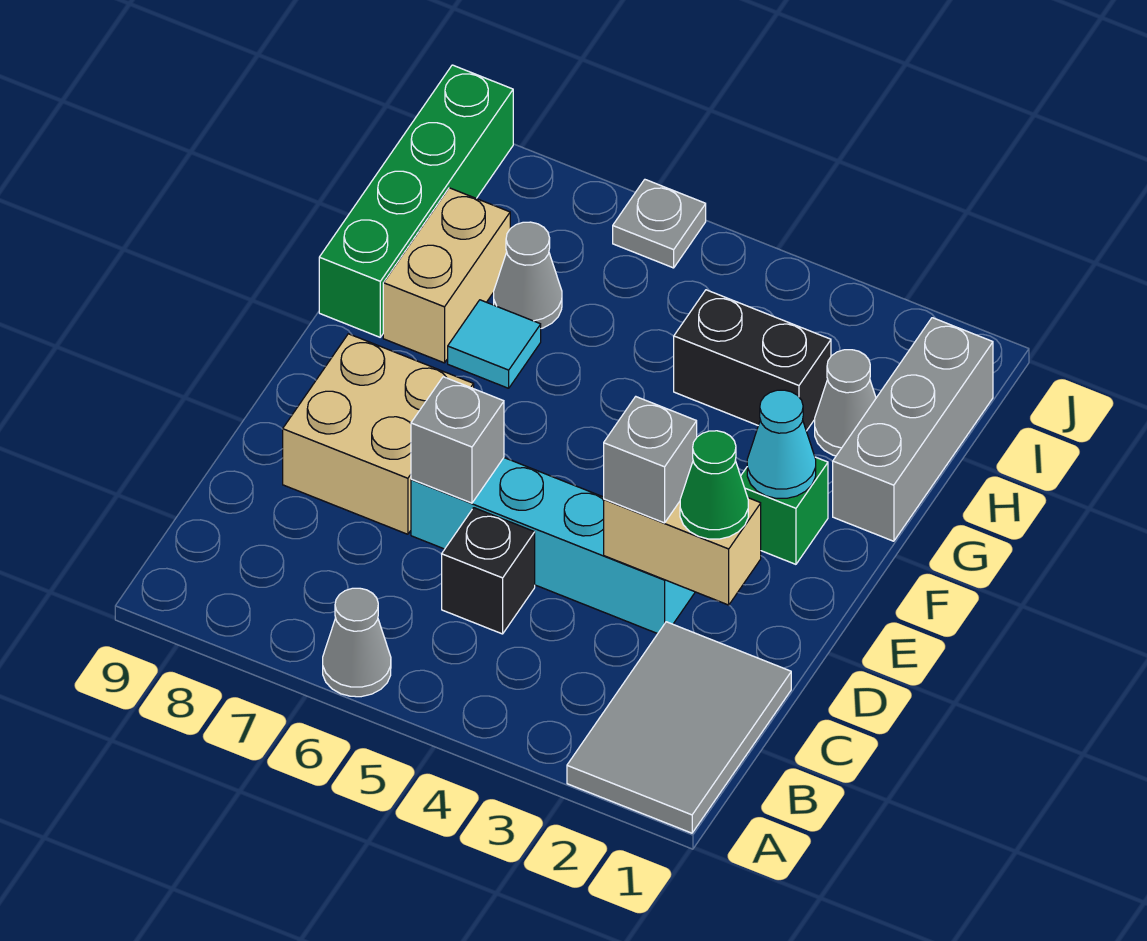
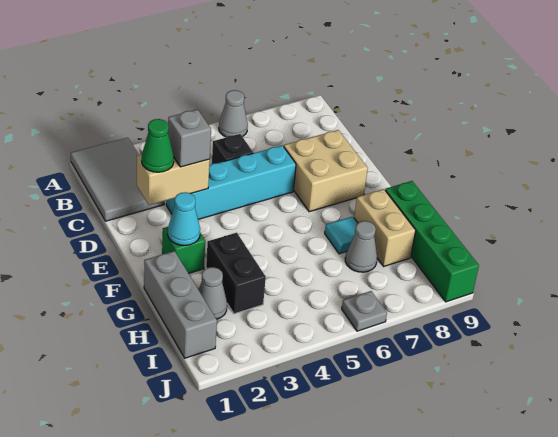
grey brick D6 level 2 -> none
black brick H3:H4 level 1 -> black brick G3:H3 level 1

